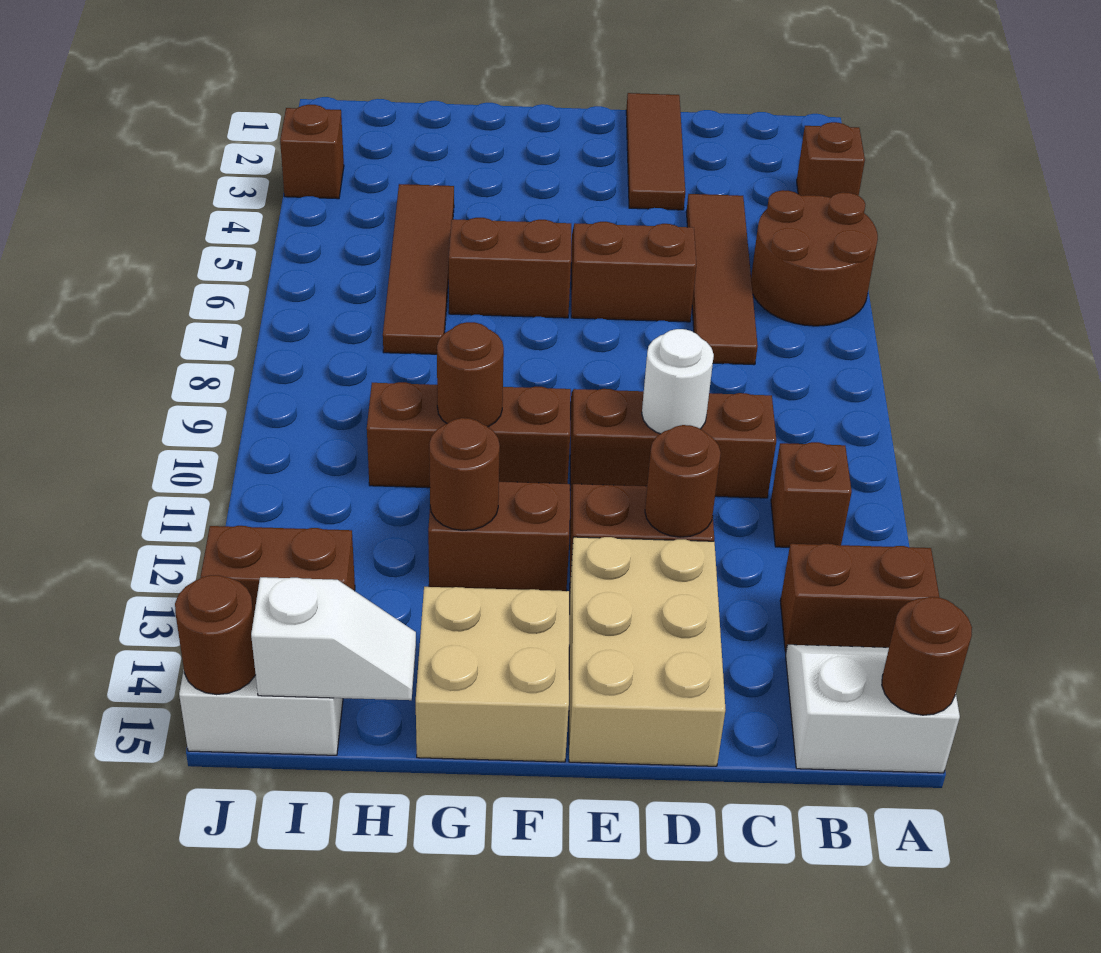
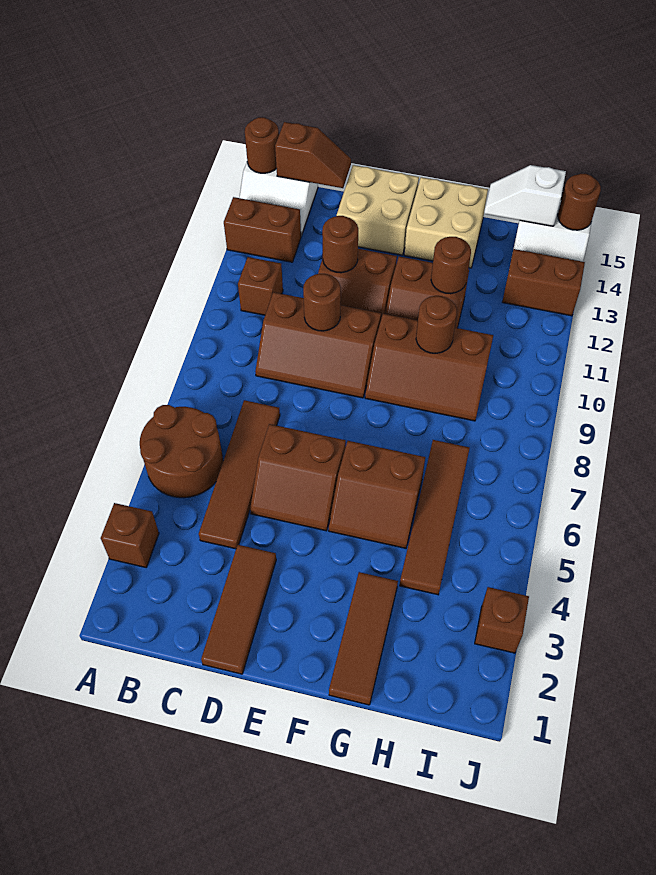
none -> brown slope B15:C15 level 2 top B
white round brick D10 level 2 -> brown round brick D10 level 2
tan brick D13:E15 level 1 -> tan brick D14:E15 level 1
none -> brown tile G1:G3 level 1

